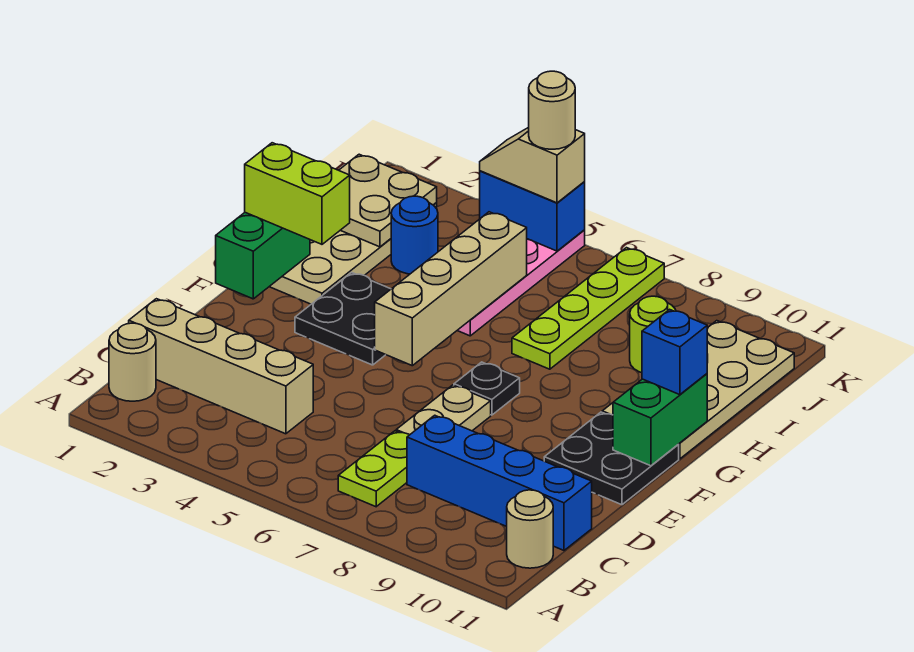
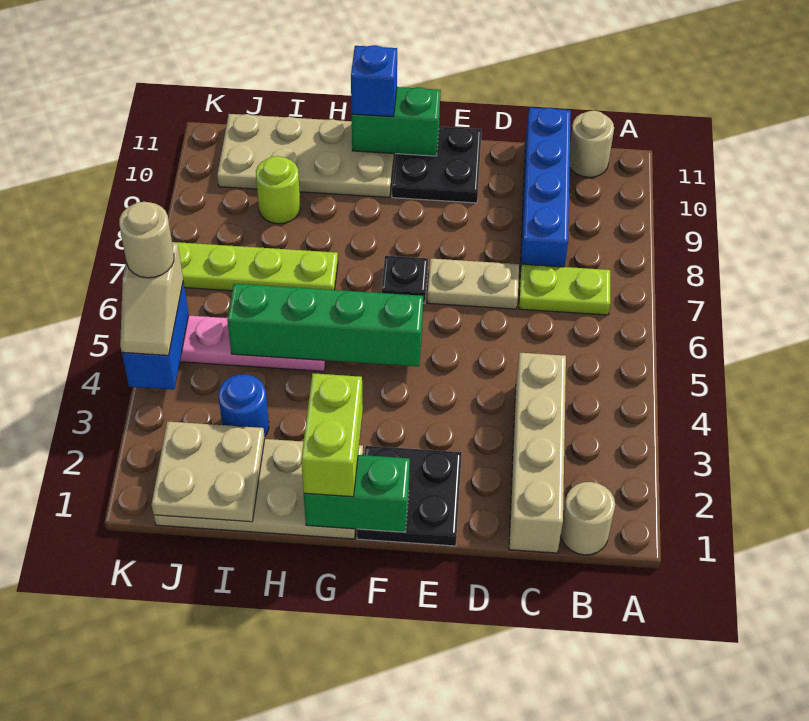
black plate F3:G4 level 1 -> black plate E1:F2 level 1
tan brick F5:I5 level 2 -> green brick F5:I5 level 2

